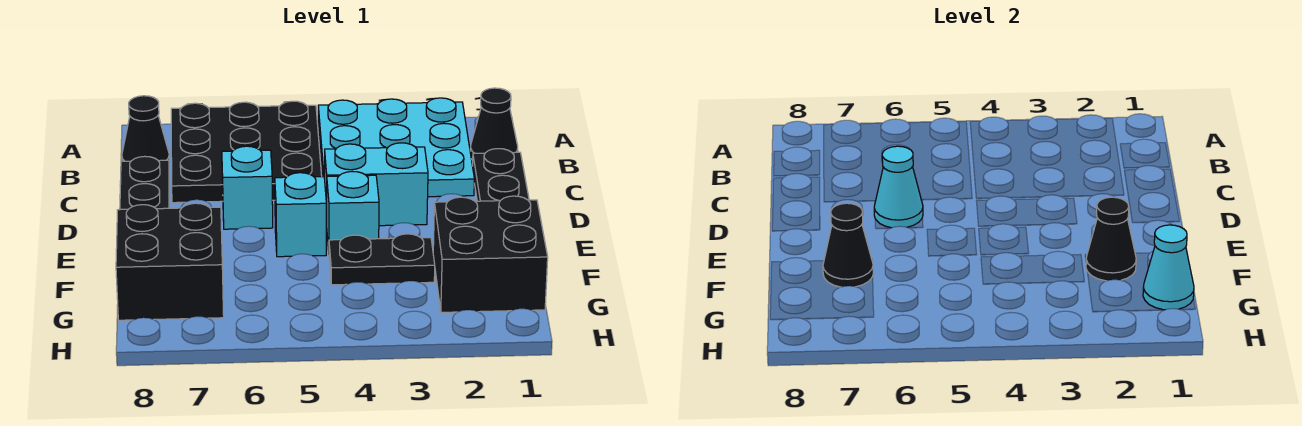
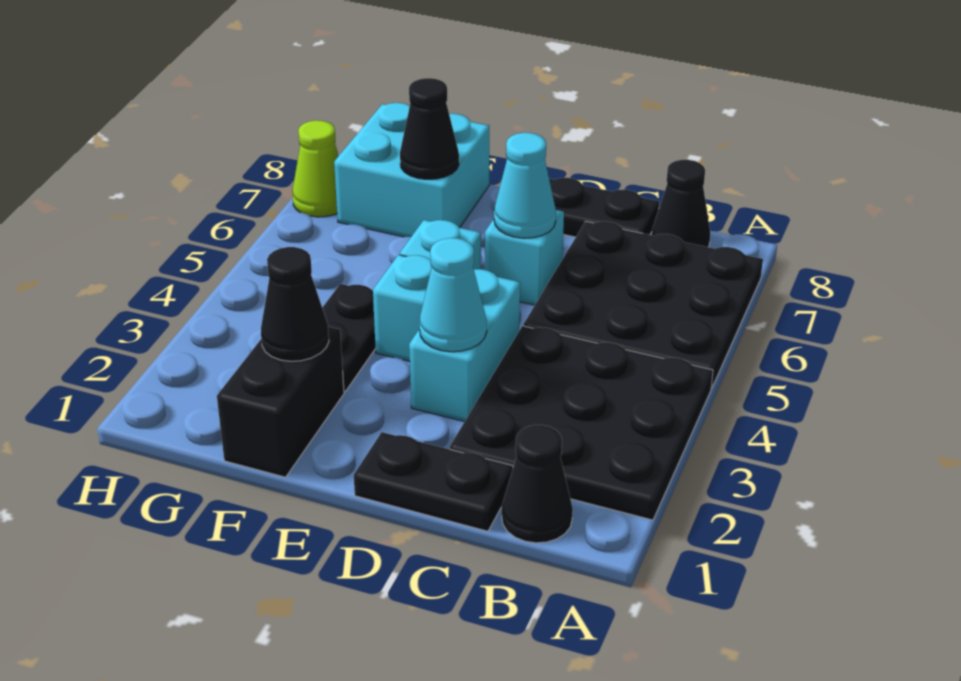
cyan plate A2:C4 level 1 -> black plate A2:C4 level 1
black brick F1:G2 level 1 -> black brick F1:F2 level 1
black brick F7:G8 level 1 -> cyan brick F7:G8 level 1
cyan cone G1 level 2 -> cyan cone D3 level 2
none -> lime cone H7 level 1

